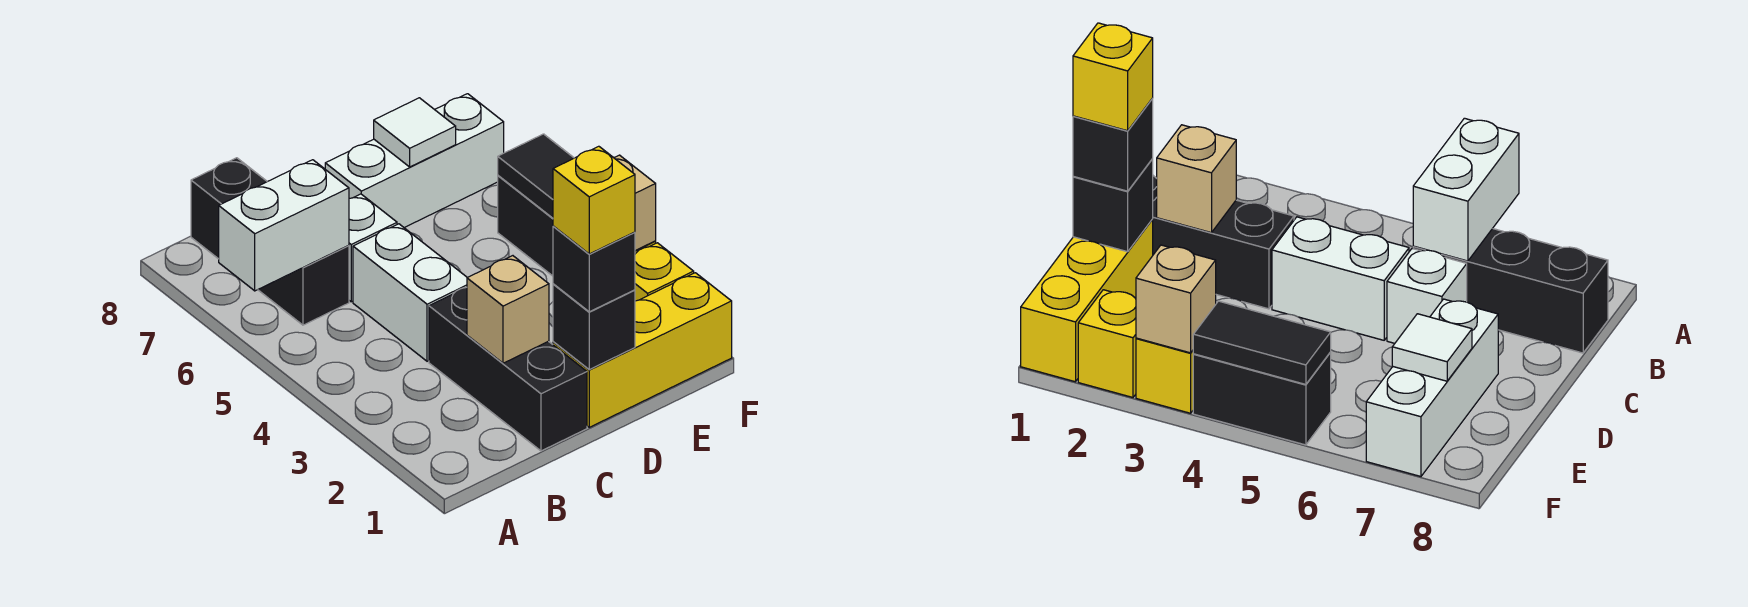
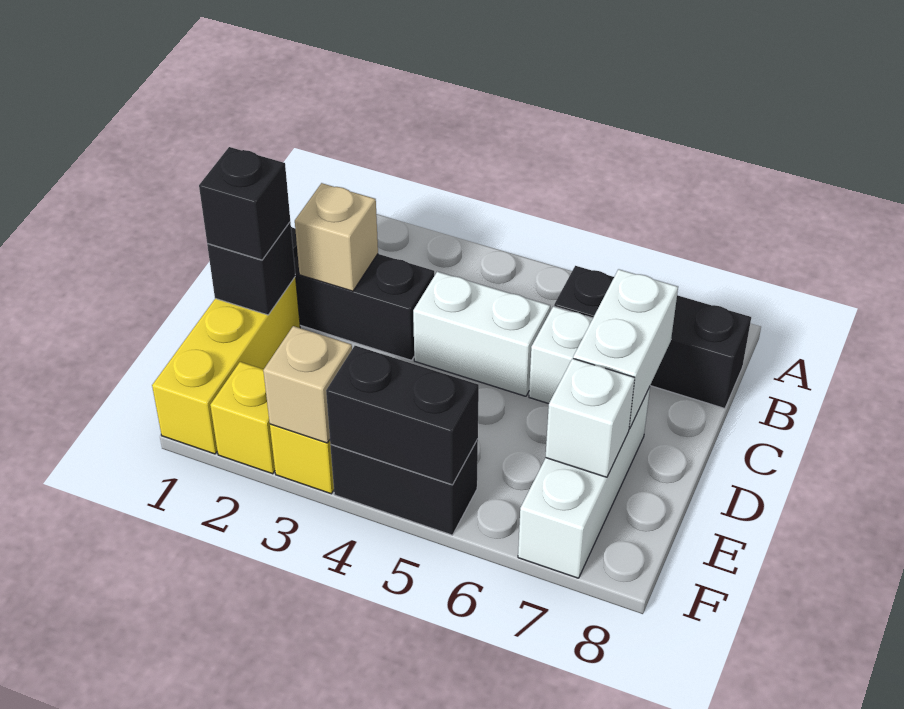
white brick A6:B6 level 2 -> white brick C7:D7 level 2
yellow brick D1 level 4 -> none
white tile E7 level 2 -> white brick E7 level 2
black tile F4:F5 level 2 -> black brick F4:F5 level 2

